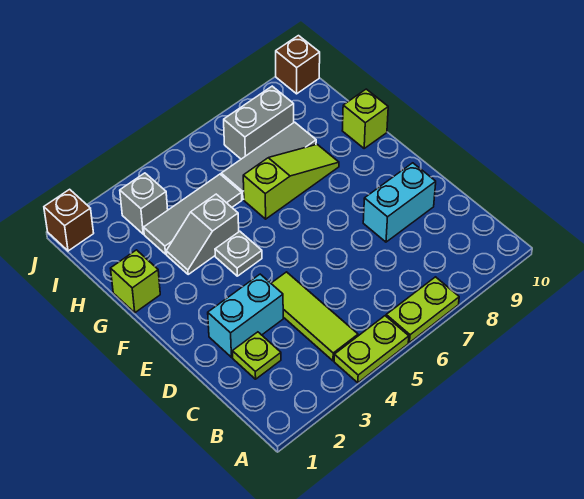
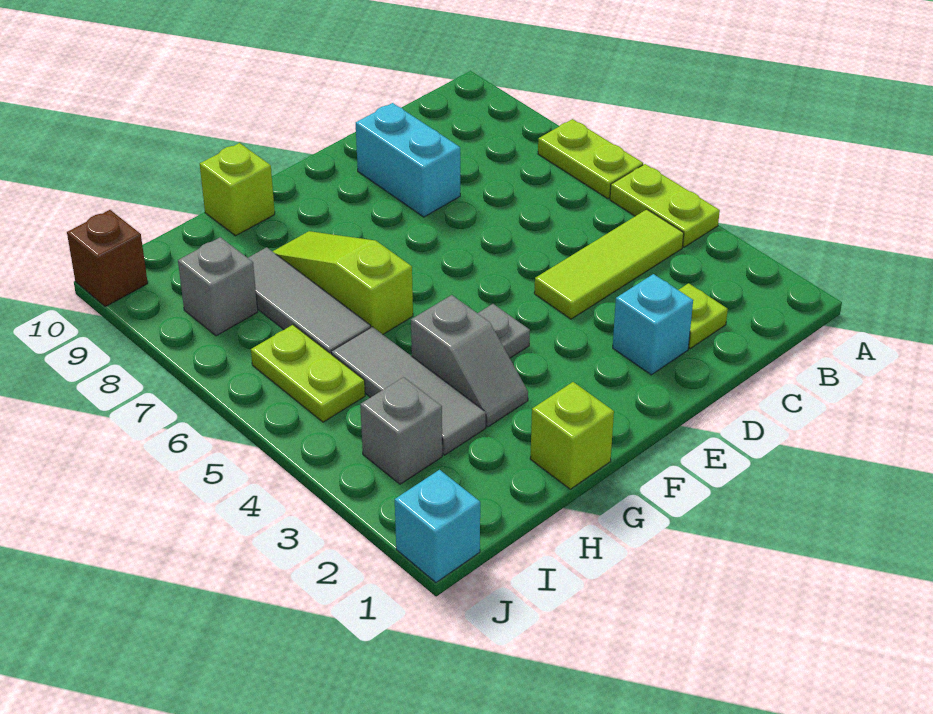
cyan brick D2:D3 level 1 -> cyan brick D2 level 1
none -> lime plate I5:I6 level 1
grey brick I7:I8 level 1 -> grey brick I8 level 1
brown brick J1 level 1 -> cyan brick J1 level 1

